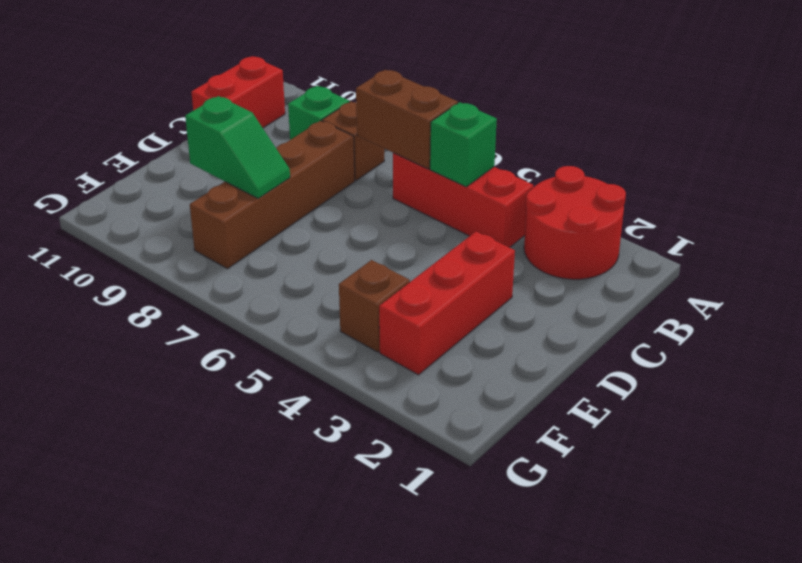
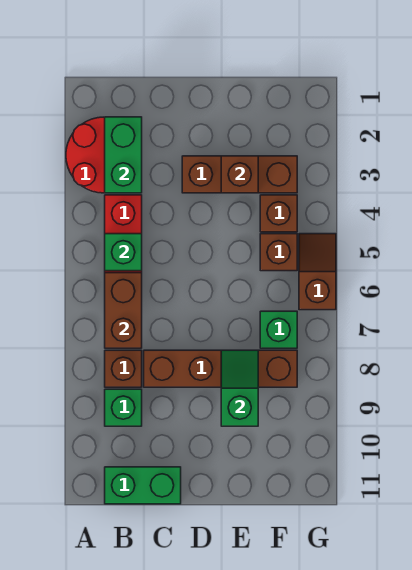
none -> green brick B2:B3 level 2
red brick B11:C11 level 1 -> green brick B11:C11 level 1
red brick D3:F3 level 1 -> brown brick D3:F3 level 1
none -> brown brick E3 level 2
none -> brown brick F5 level 1
none -> green brick F7 level 1
none -> brown slope G5:G6 level 1 top 6

